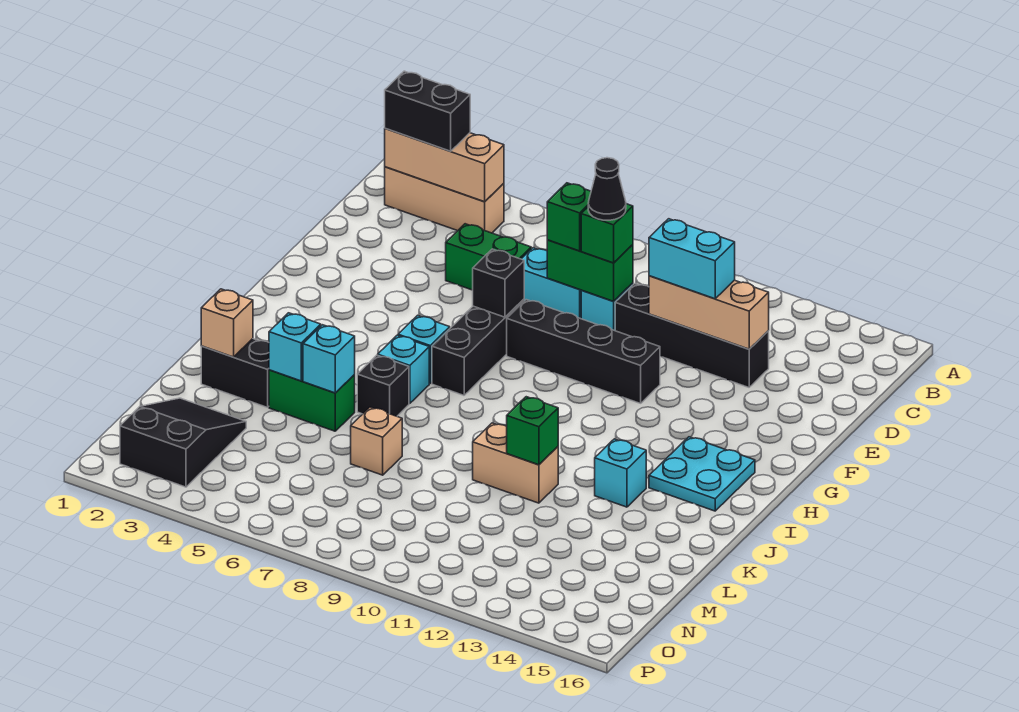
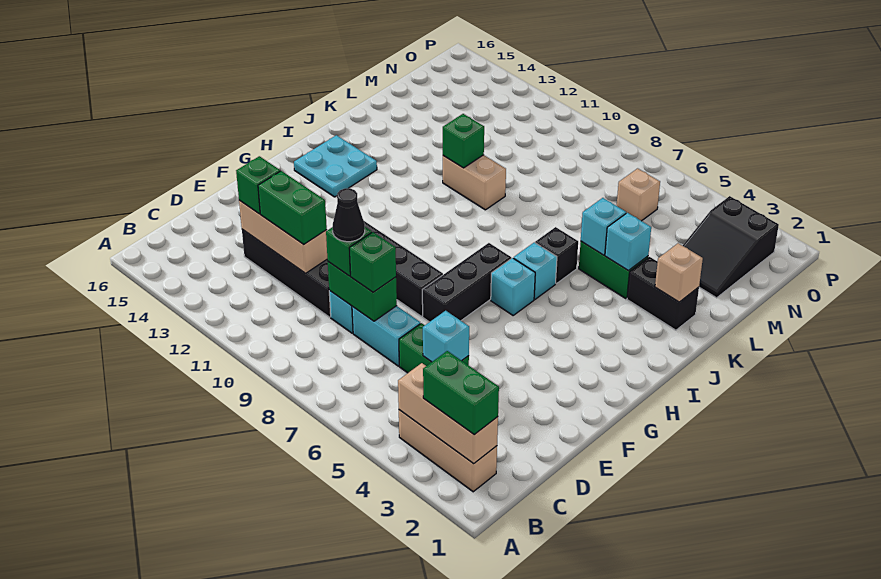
black brick B2:B3 level 3 -> green brick B2:B3 level 3
cyan brick D11:D12 level 3 -> green brick D11:D12 level 3
none -> green brick D13 level 3
black brick F7 level 2 -> none
cyan brick J13 level 1 -> cyan brick D5 level 2
tan brick L7 level 1 -> tan brick N6 level 1

